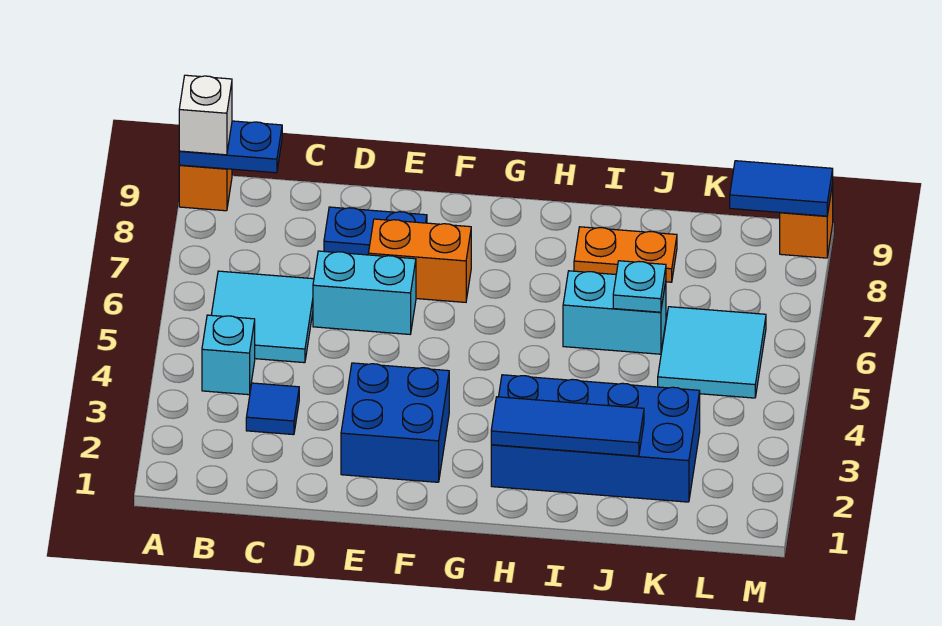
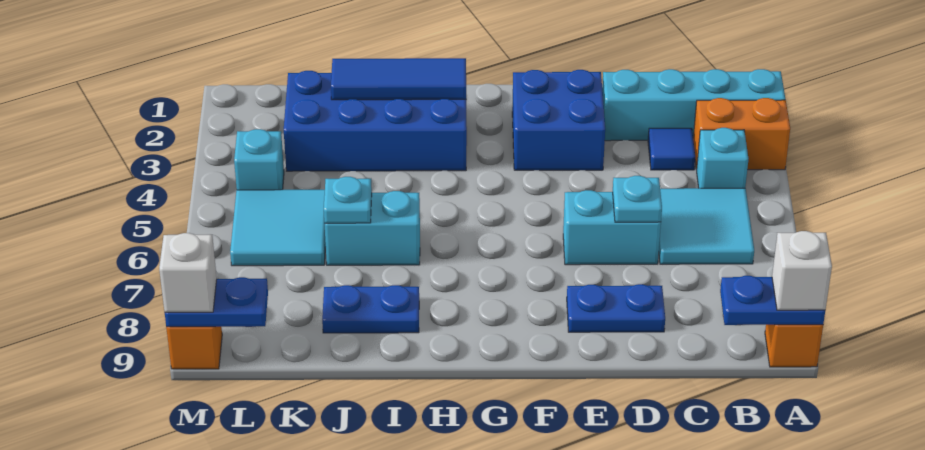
none -> cyan brick A2:D2 level 1
none -> cyan plate D6 level 2
orange brick E7:F7 level 1 -> orange brick A3:B3 level 1
orange plate I8:J8 level 1 -> blue plate I8:J8 level 1
none -> cyan brick L4 level 1
blue tile L9:M9 level 2 -> blue plate L9:M9 level 2
none -> white brick M9 level 3

